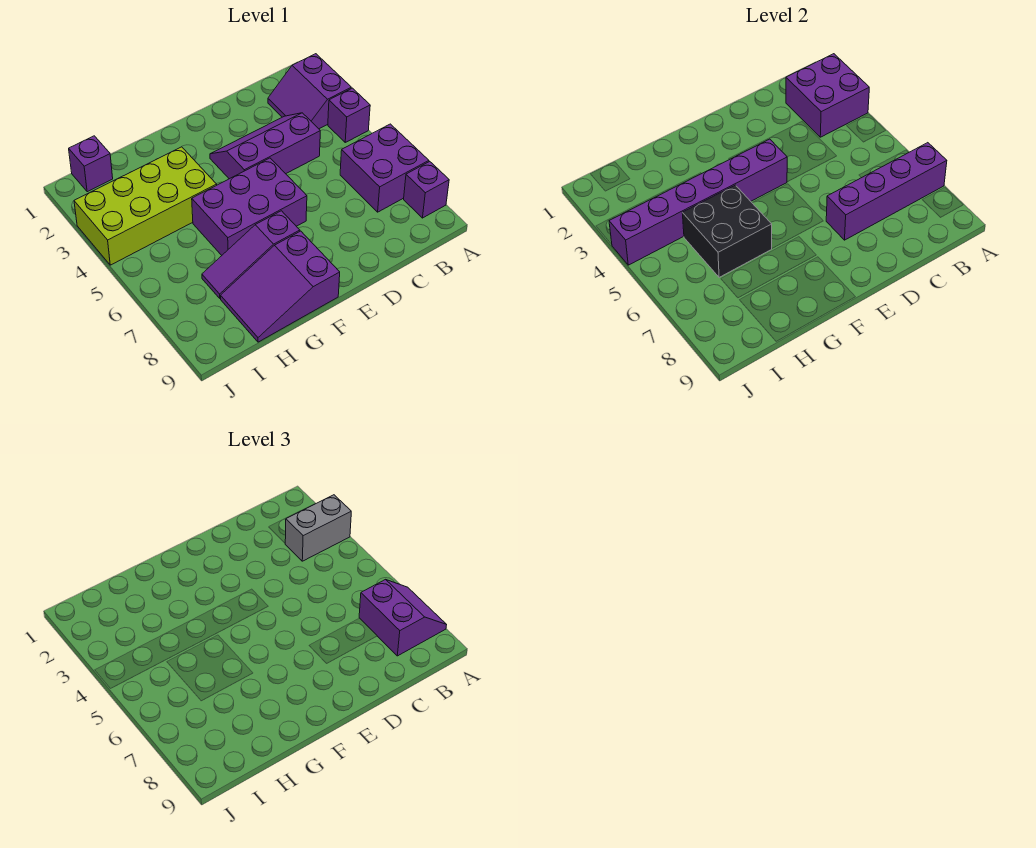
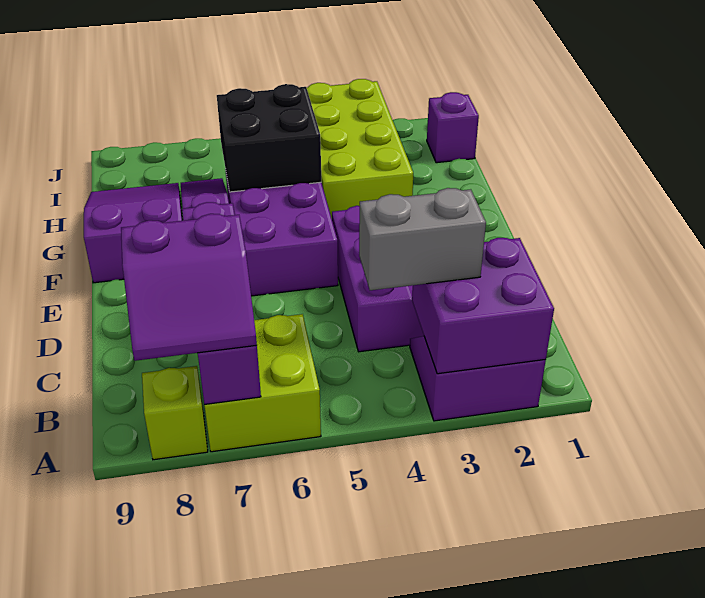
grey brick A3:B3 level 3 -> grey brick B3:B4 level 3
purple brick A4 level 1 -> none
purple brick A6:B7 level 1 -> lime brick A6:B7 level 1
purple brick A8 level 1 -> lime brick A8 level 1
purple brick E4:J4 level 2 -> none

